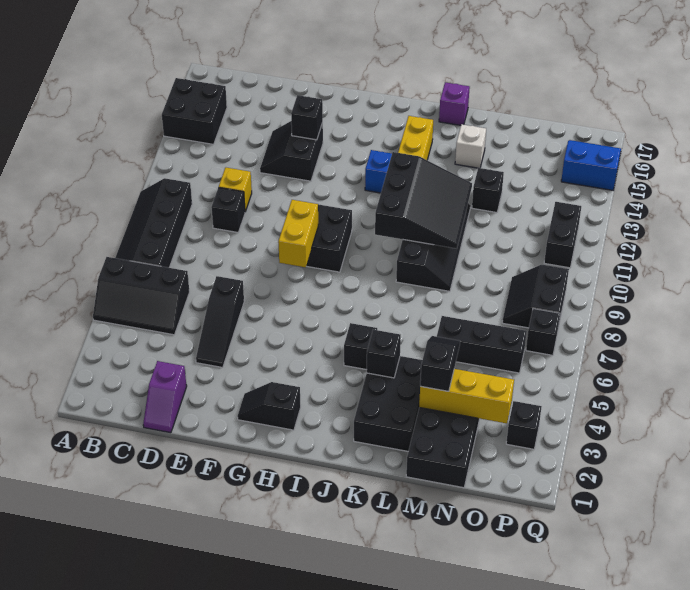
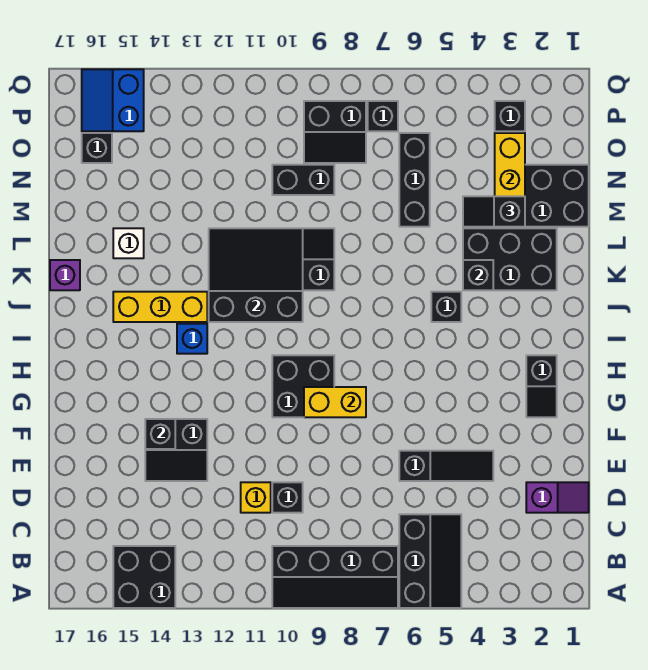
black brick M13 level 1 -> black brick O16 level 1
black brick P11:P12 level 1 -> black brick N9:N10 level 1

